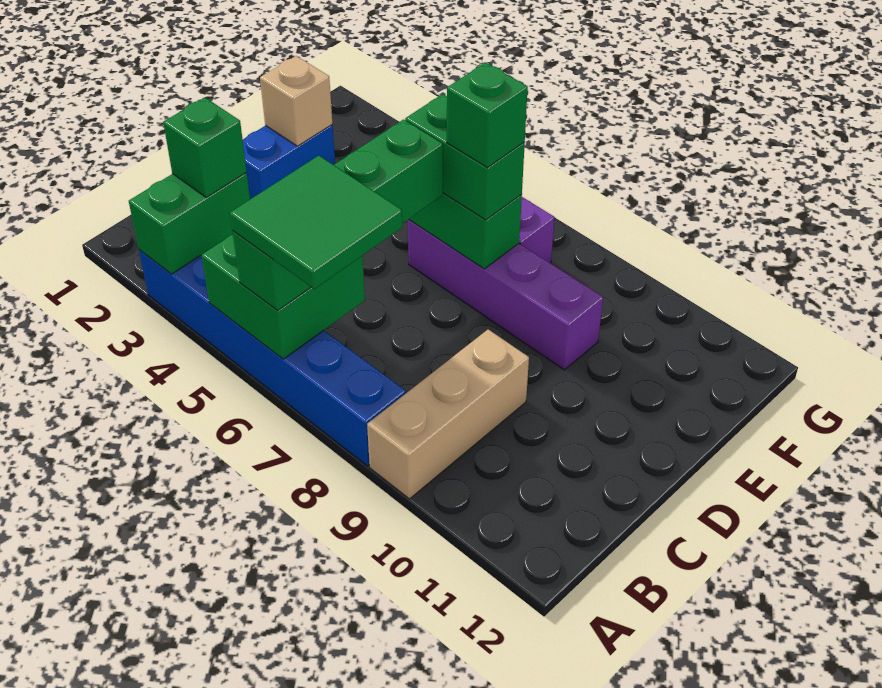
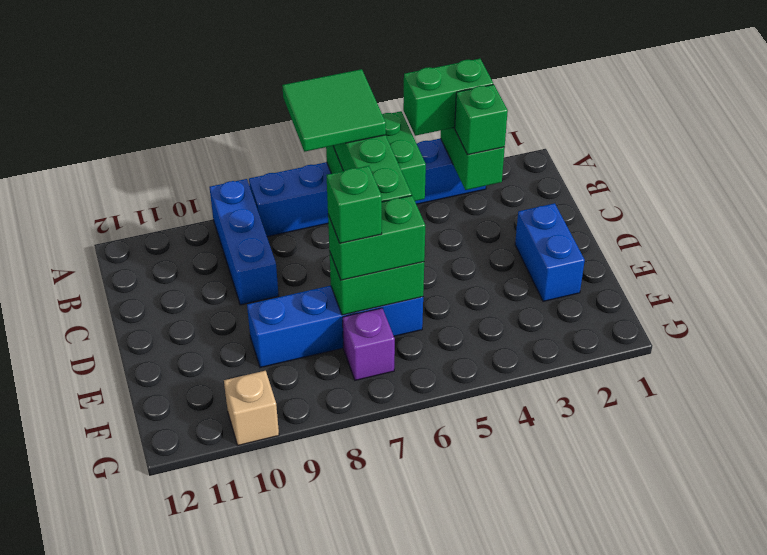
none -> green brick A3:A4 level 3
tan brick A9:C9 level 1 -> blue brick A9:C9 level 1
tan brick E2 level 2 -> tan brick G10 level 1
purple brick E6:E9 level 1 -> blue brick E6:E9 level 1

